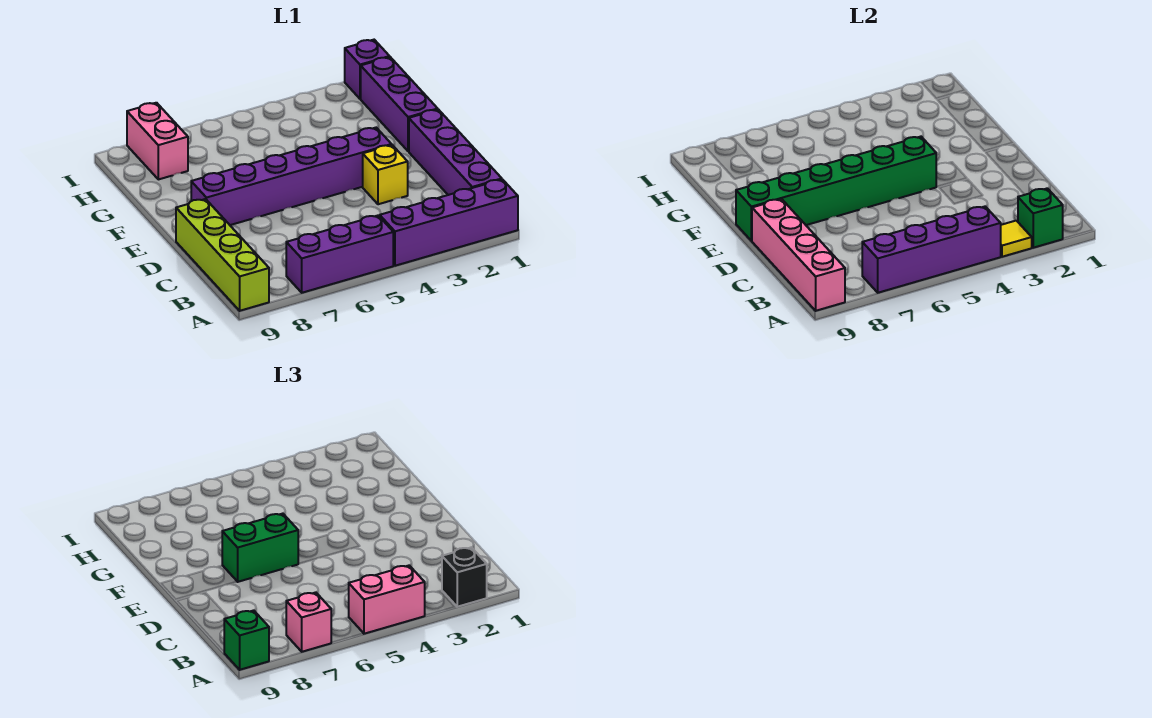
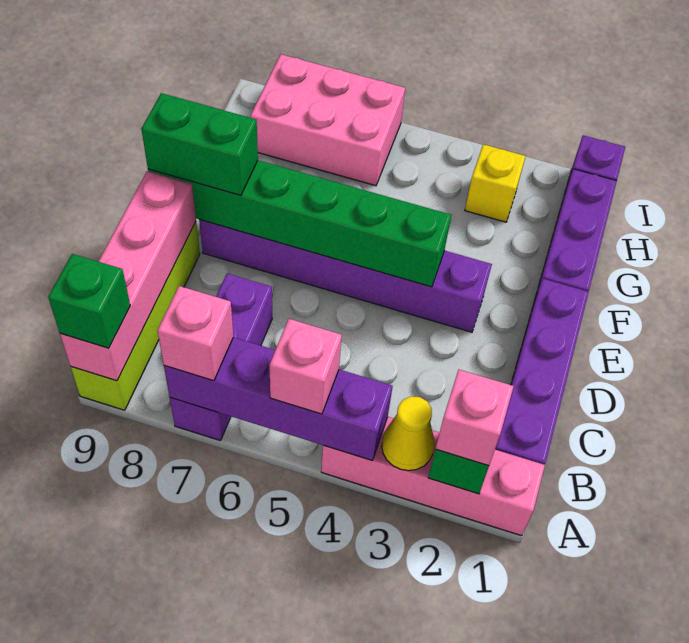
purple brick A1:A4 level 1 -> pink brick A1:A4 level 1
black brick A2 level 3 -> pink brick A2 level 3
yellow tile A3 level 2 -> yellow cone A3 level 2
pink brick A4:A5 level 3 -> pink brick A5 level 3
purple brick A5:A7 level 1 -> purple brick A7:C7 level 1
yellow brick D3 level 1 -> yellow brick H3 level 1
green brick E6:E7 level 3 -> green brick E8:E9 level 3
pink brick H8:I8 level 1 -> pink brick H6:I8 level 1

